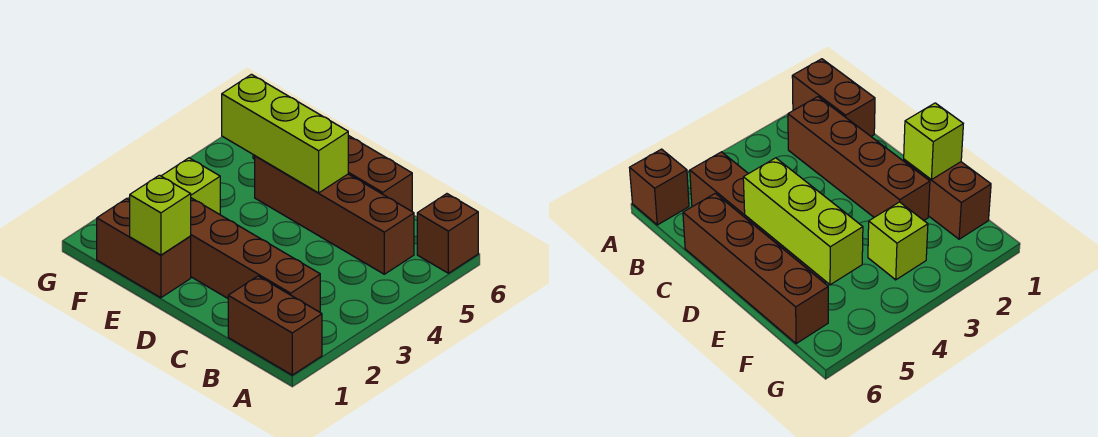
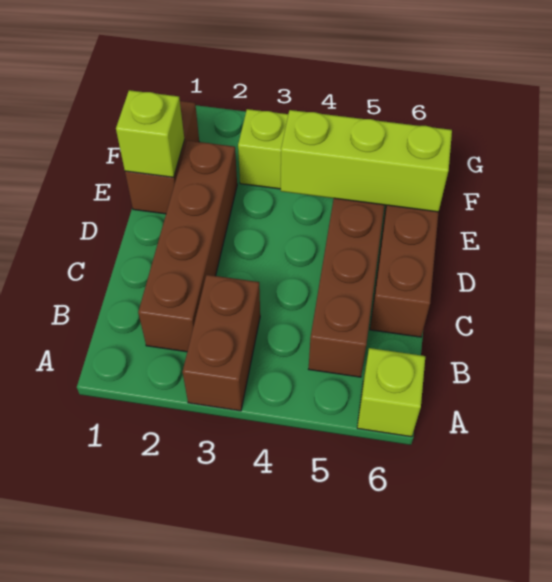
brown brick A1:B1 level 1 -> brown brick A3:B3 level 1
brown brick A6 level 1 -> lime brick A6 level 1
lime brick D5:F5 level 2 -> lime brick E4:E6 level 2

